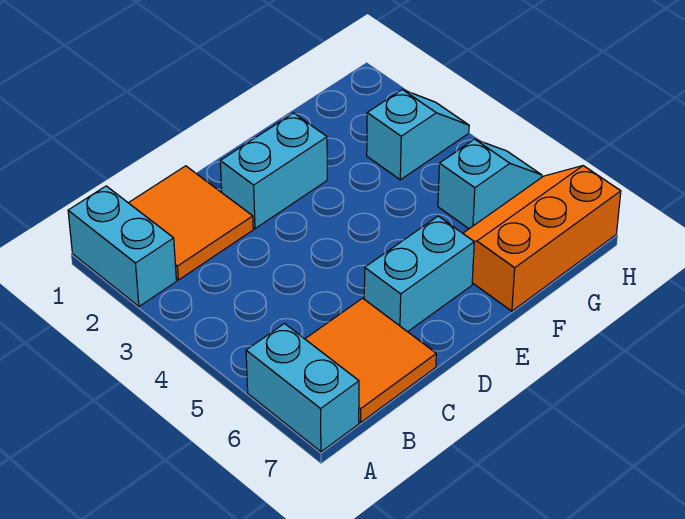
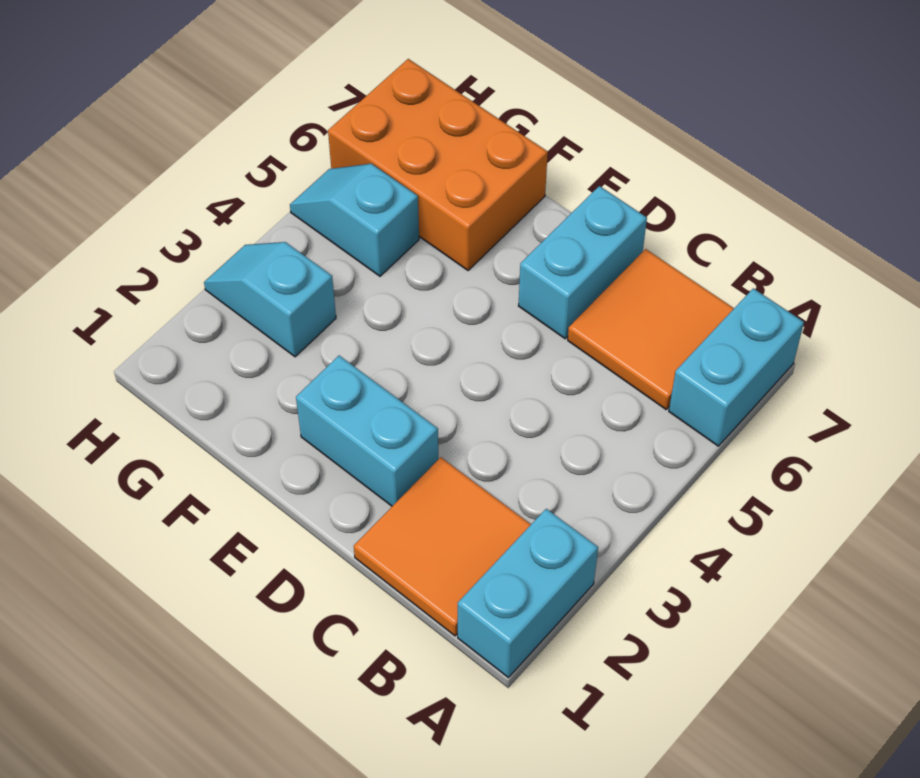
cyan brick D6:E6 level 1 -> cyan brick D6:D7 level 1
orange slope F6:H7 level 1 top 7 -> orange brick F6:H7 level 1

